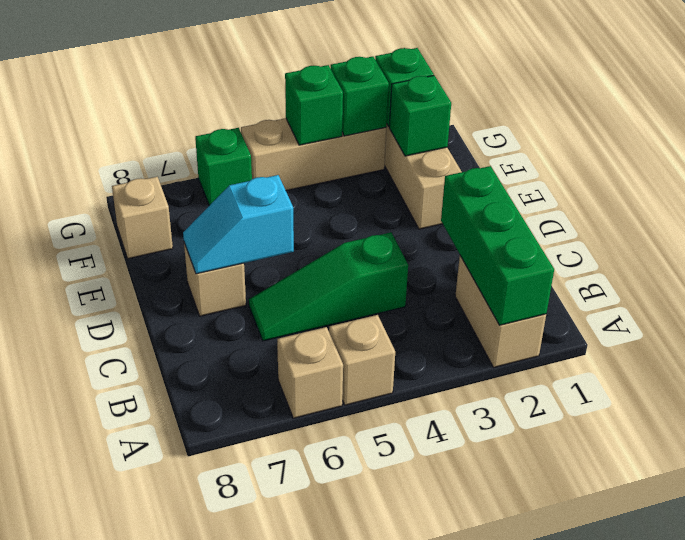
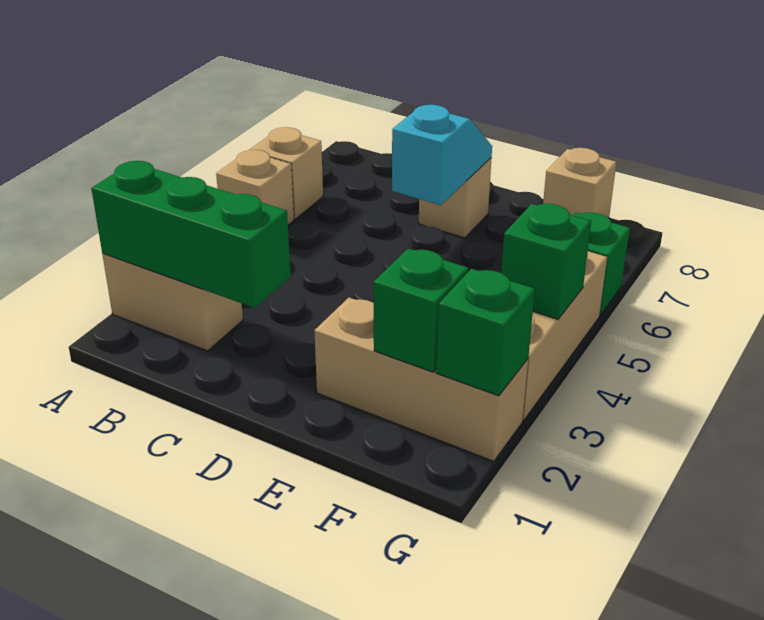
green slope C4:C6 level 1 top 4 -> none
green brick G3 level 2 -> none

